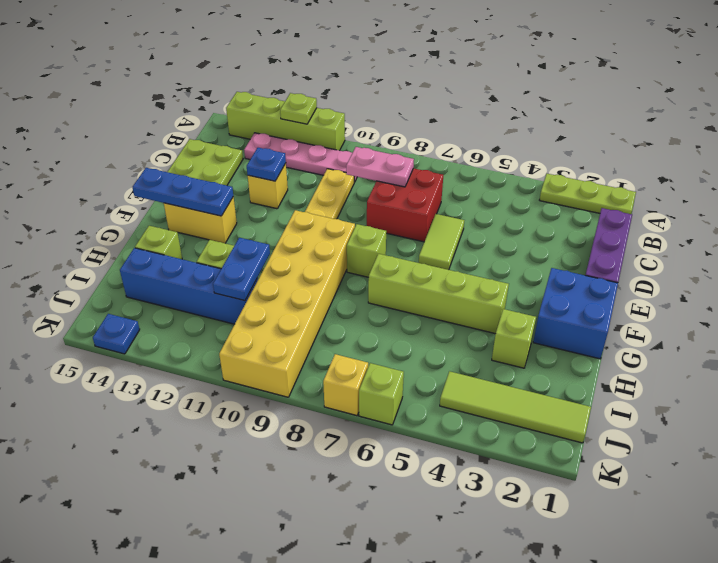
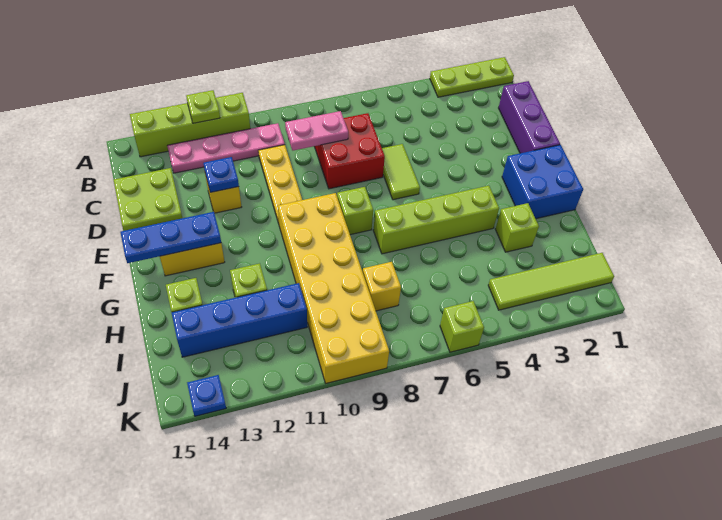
blue plate H11:I11 level 2 -> none
yellow brick K7 level 1 -> yellow brick I8 level 1

